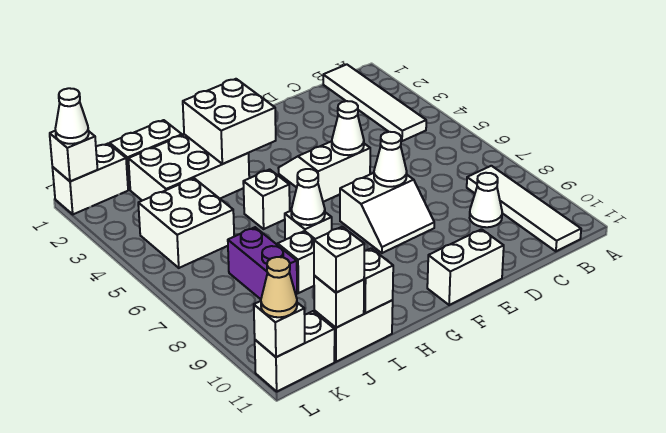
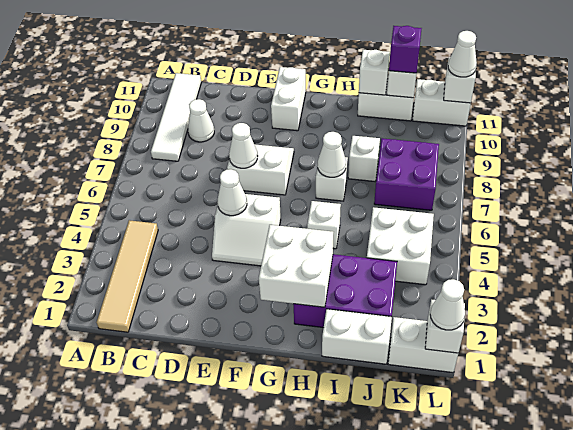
white tile B1:B4 level 1 -> tan tile B1:B4 level 1
white brick E11:F11 level 1 -> white brick F10:F11 level 1
white brick H2:J3 level 1 -> purple brick H2:J3 level 1
purple brick J7:J8 level 1 -> purple brick J7:K8 level 1
white brick J11 level 3 -> purple brick J11 level 3
tan cone L11 level 3 -> white cone L11 level 3

